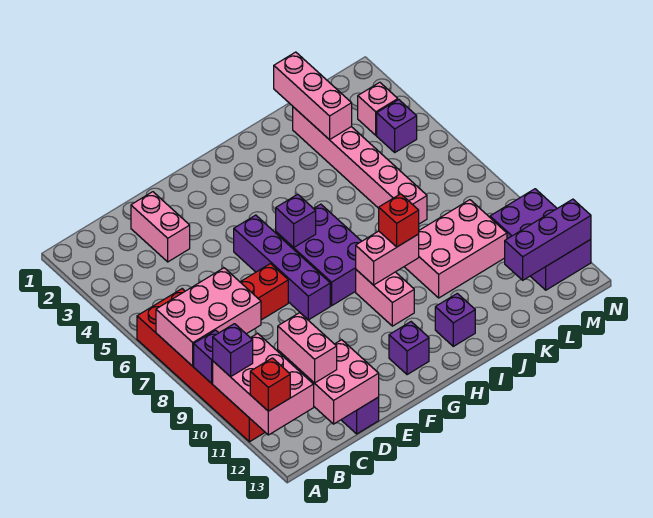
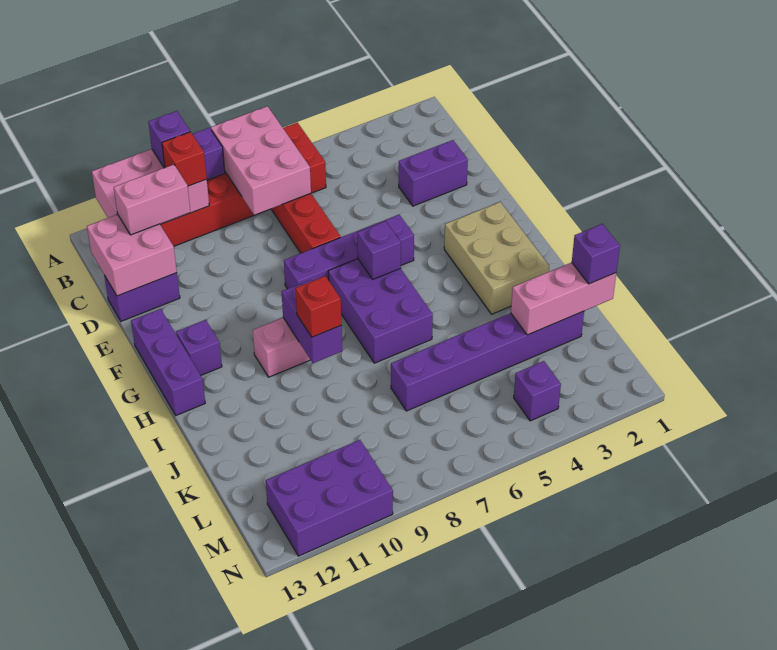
red brick A12 level 3 -> red brick B10 level 3
pink brick D2:D3 level 1 -> purple brick D2:D3 level 1
none -> tan brick G2:I3 level 1
purple brick G6:H8 level 1 -> purple brick G6:I7 level 1
pink brick H9:I9 level 2 -> purple brick H9:I9 level 2
purple brick I12 level 1 -> purple brick K1 level 3
pink brick J9:L10 level 1 -> none
pink brick K2:K7 level 1 -> purple brick K2:K7 level 1
purple brick L12:N12 level 2 -> purple brick F13:H13 level 1
pink brick M3 level 1 -> none

